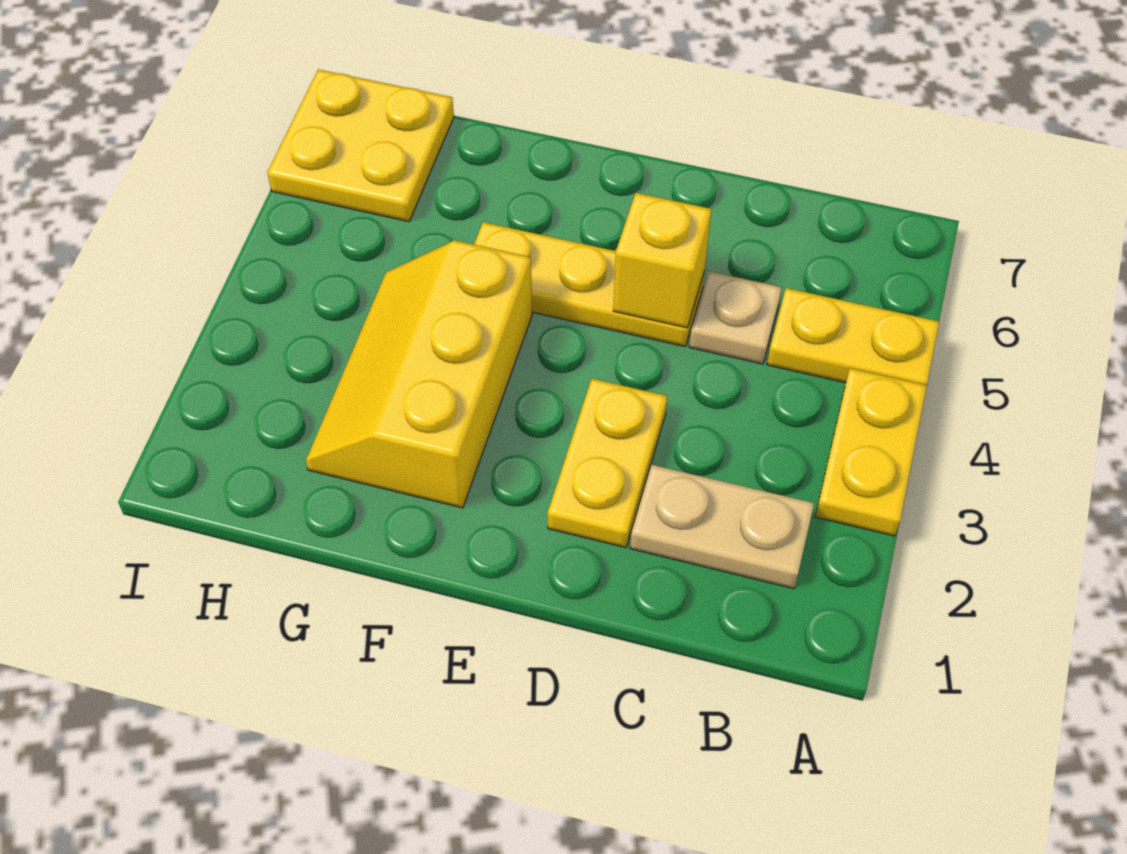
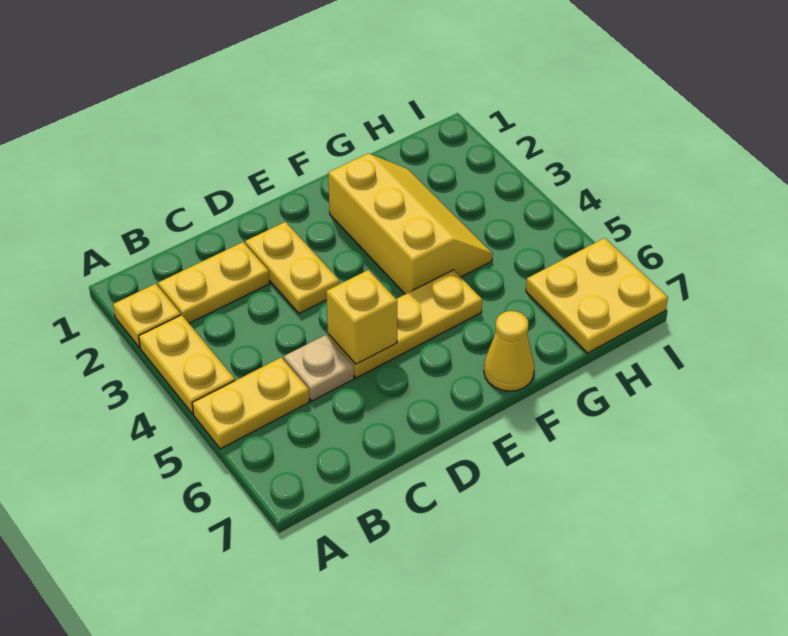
none -> yellow plate A2 level 1
tan plate B2:C2 level 1 -> yellow plate B2:C2 level 1
none -> yellow cone F7 level 1

